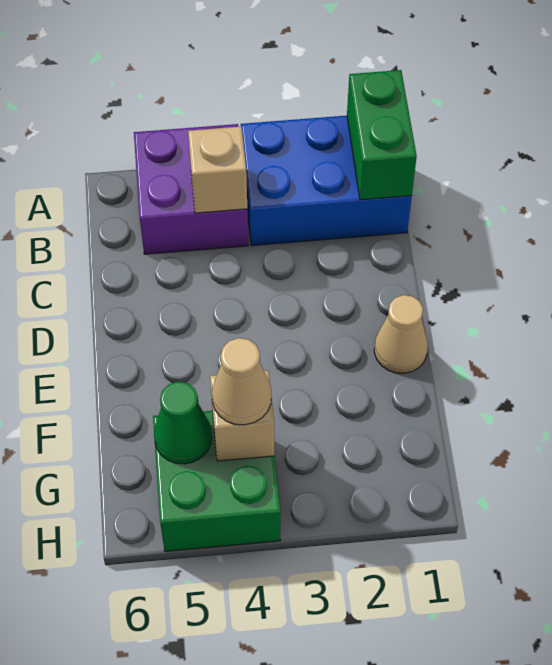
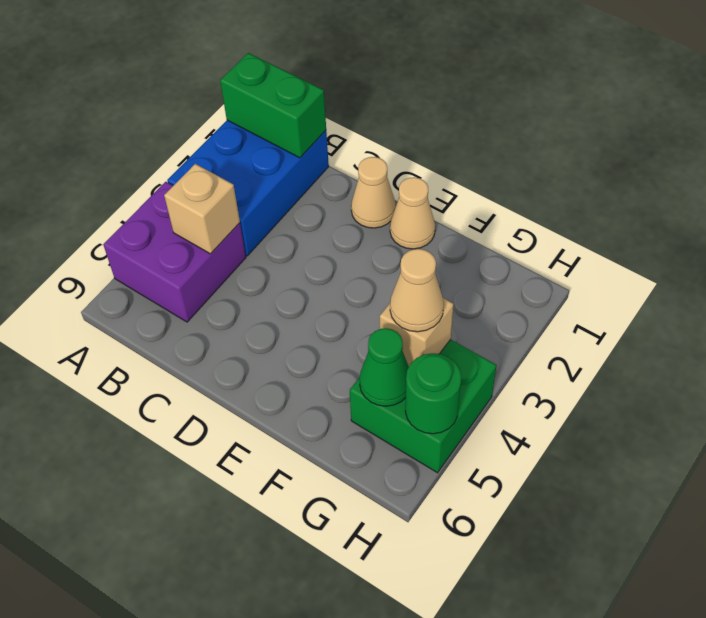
none -> tan cone D1 level 1
none -> green round brick H5 level 2

